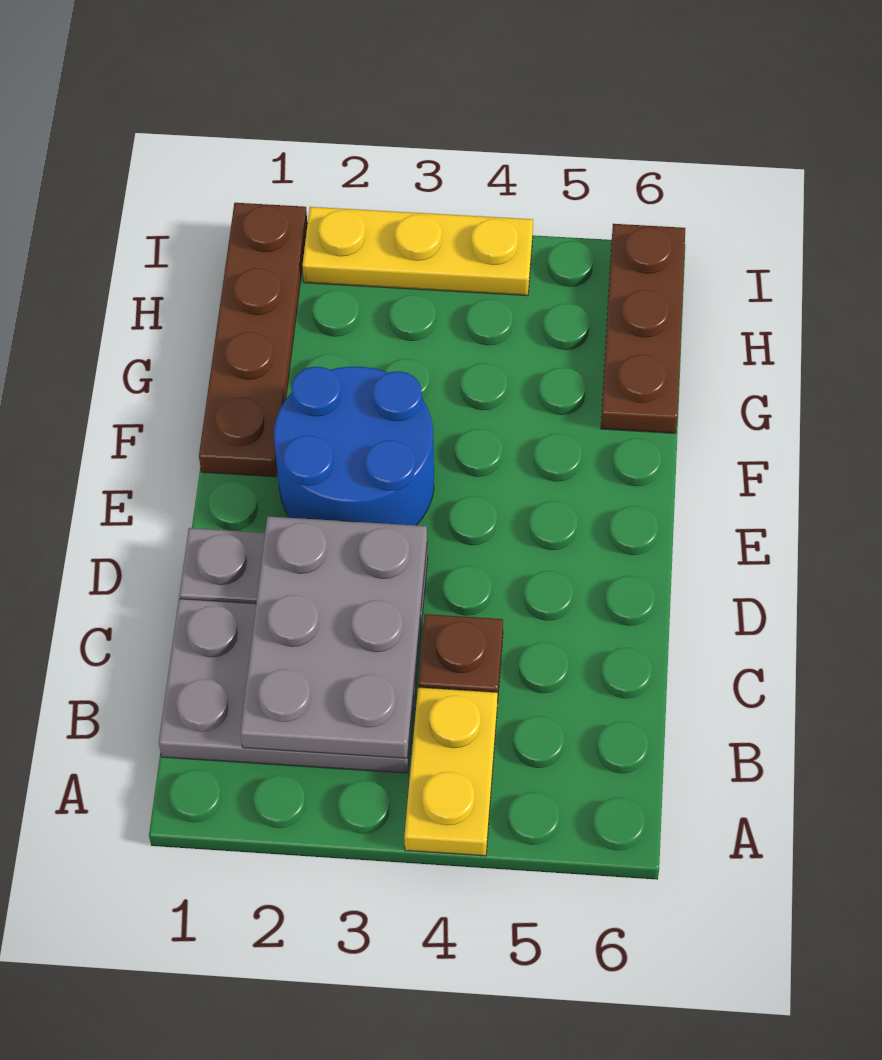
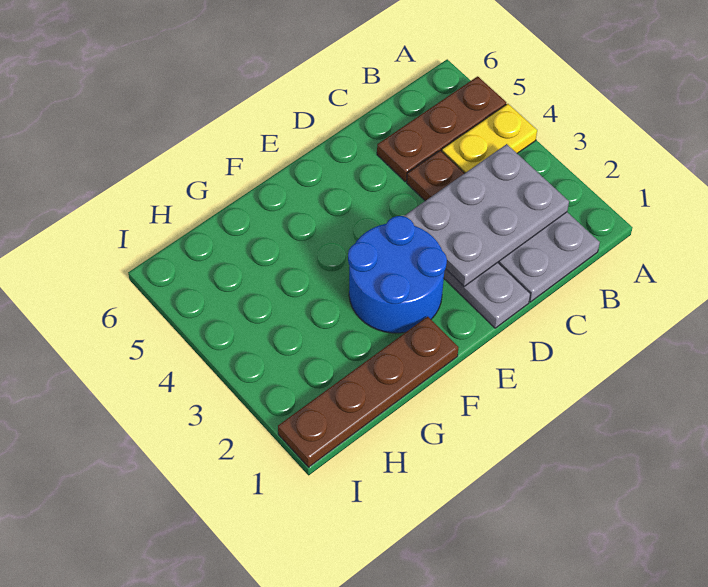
brown plate G6:I6 level 1 -> brown plate A5:C5 level 1
yellow plate I2:I4 level 1 -> none

